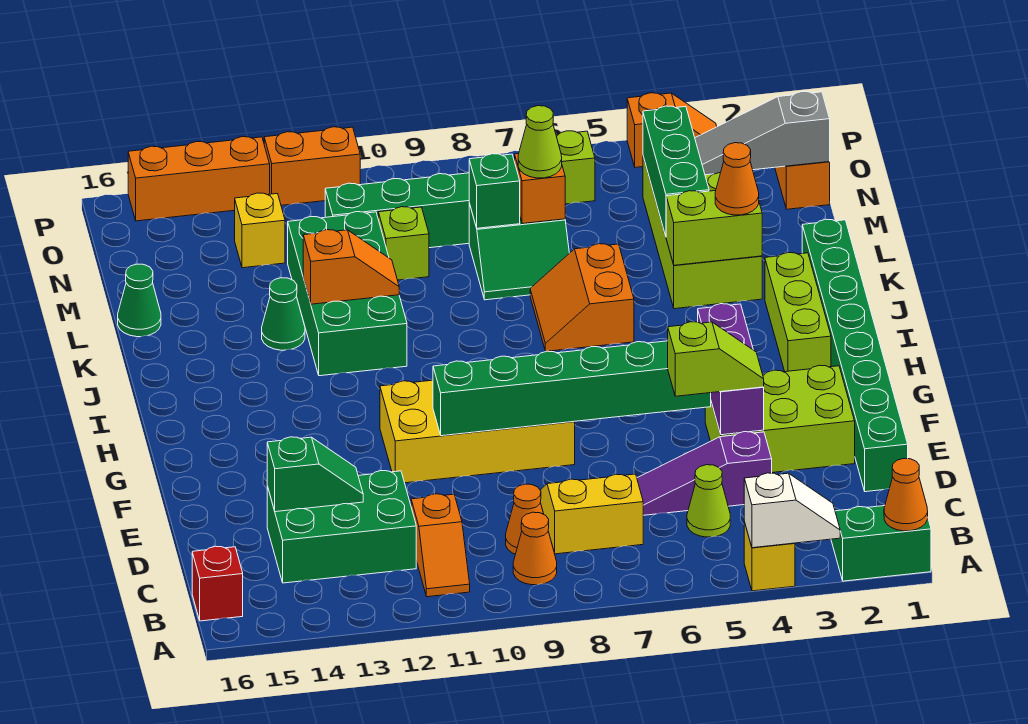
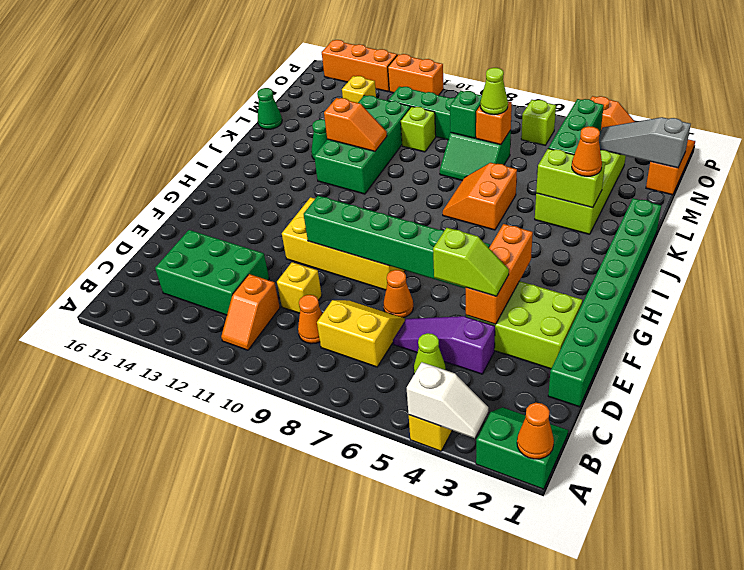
orange cone B9 level 1 -> orange cone E7 level 1
red brick B16 level 1 -> none
none -> yellow brick D10 level 1
green slope D13:D14 level 2 top 14 -> none
purple brick E4:G4 level 2 -> orange brick E4:G4 level 2
lime brick H2:J2 level 1 -> none

